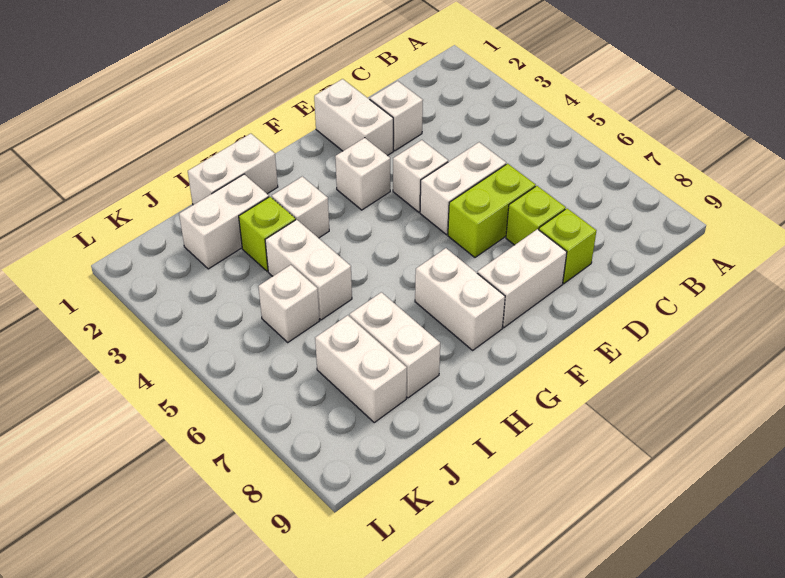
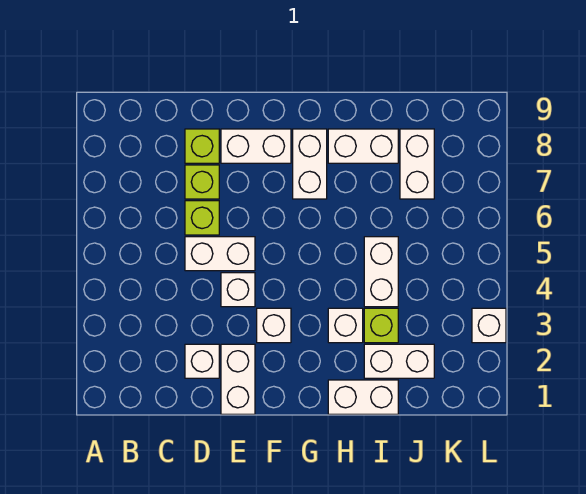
lime brick D6:E6 level 1 -> lime brick D6 level 1
white brick I7:I8 level 1 -> white brick H8:I8 level 1
white brick J5 level 1 -> white brick L3 level 1

